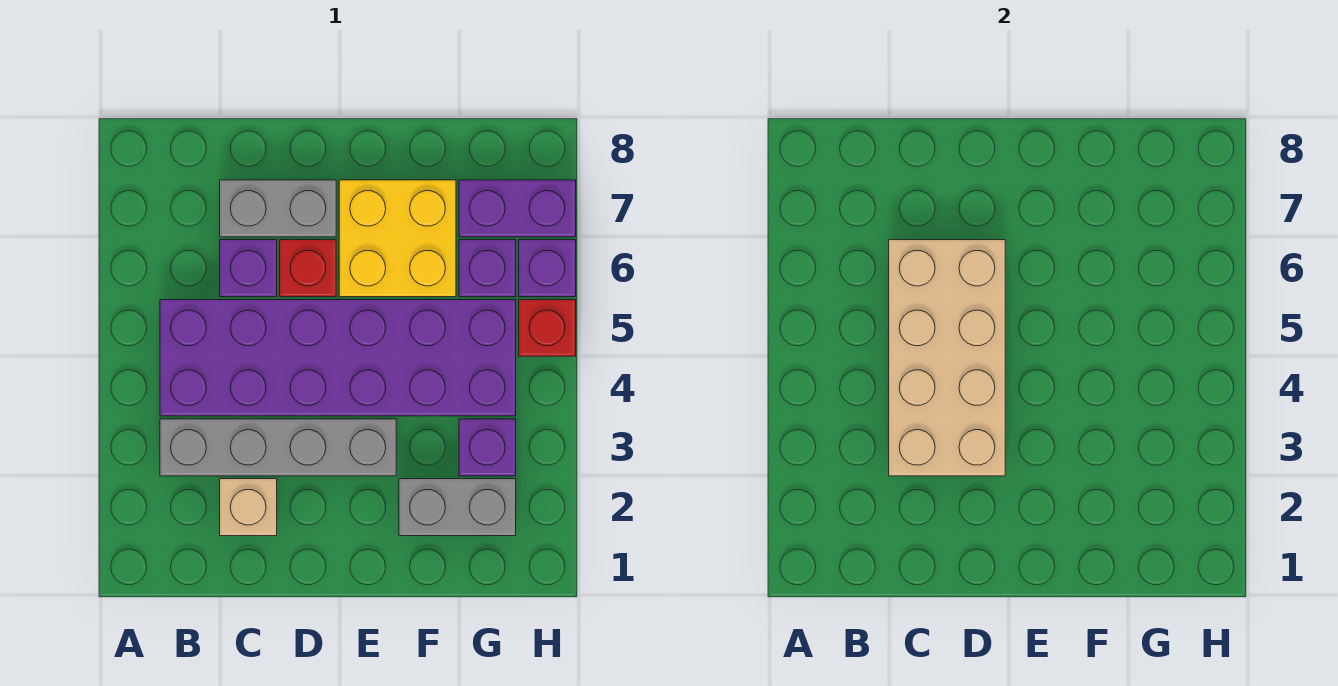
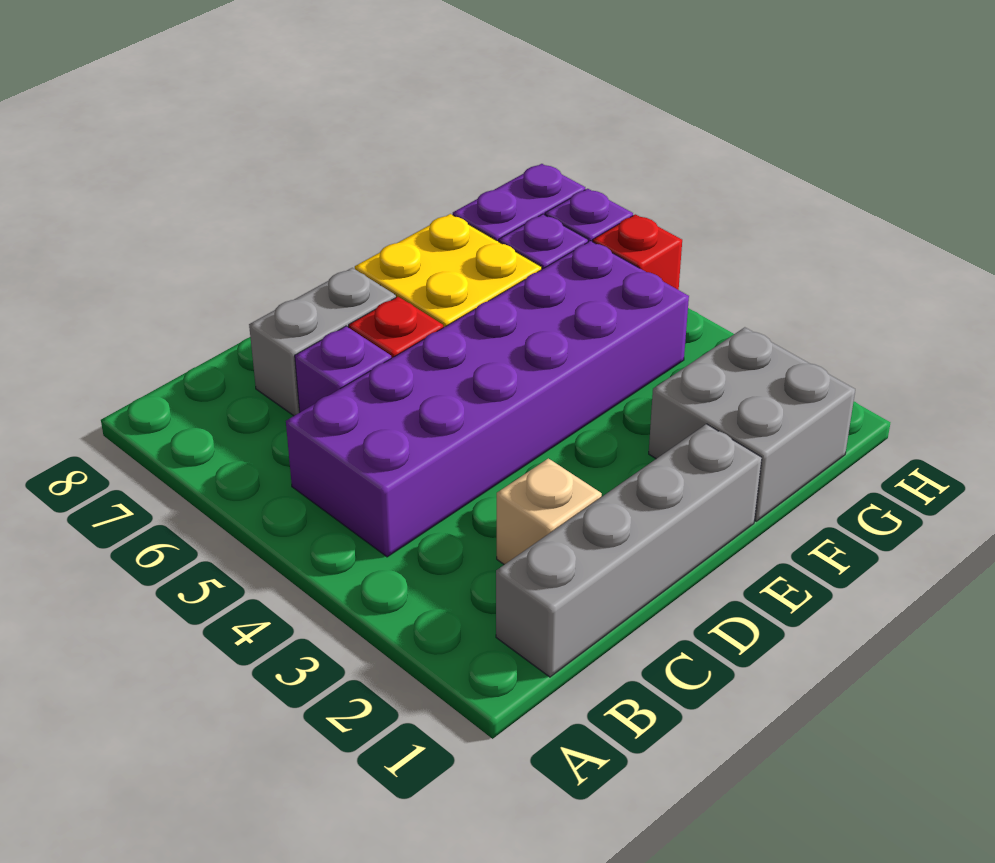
grey brick B3:E3 level 1 -> grey brick B1:E1 level 1
tan brick C3:D6 level 2 -> none
grey brick F2:G2 level 1 -> grey brick F1:G2 level 1
purple brick G3 level 1 -> none

